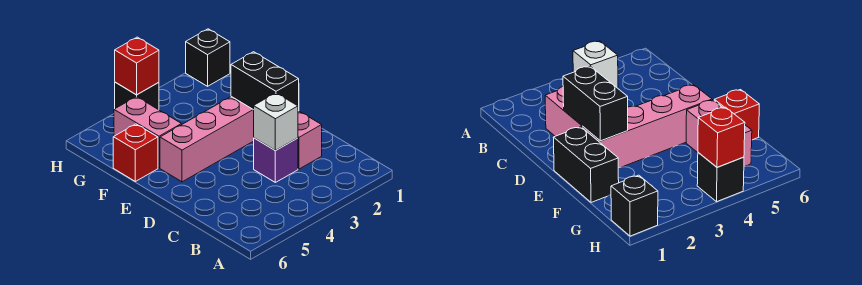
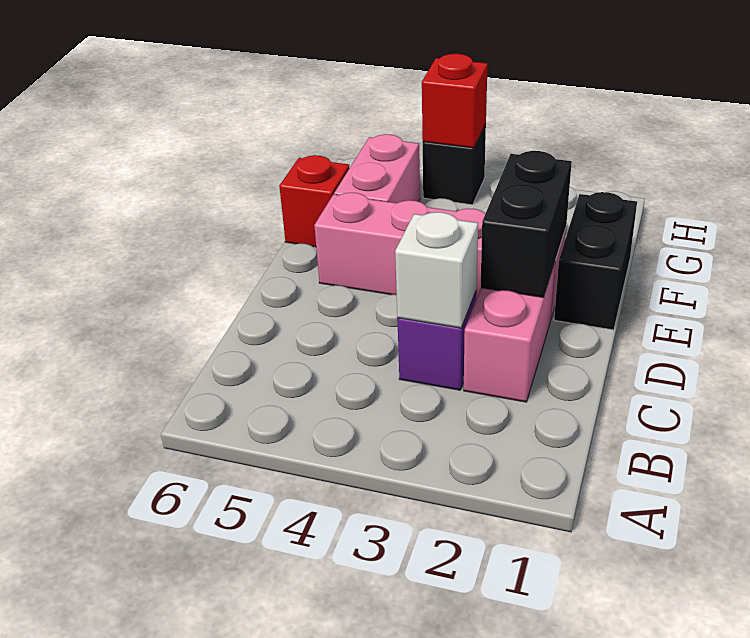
black brick H1 level 1 -> none

